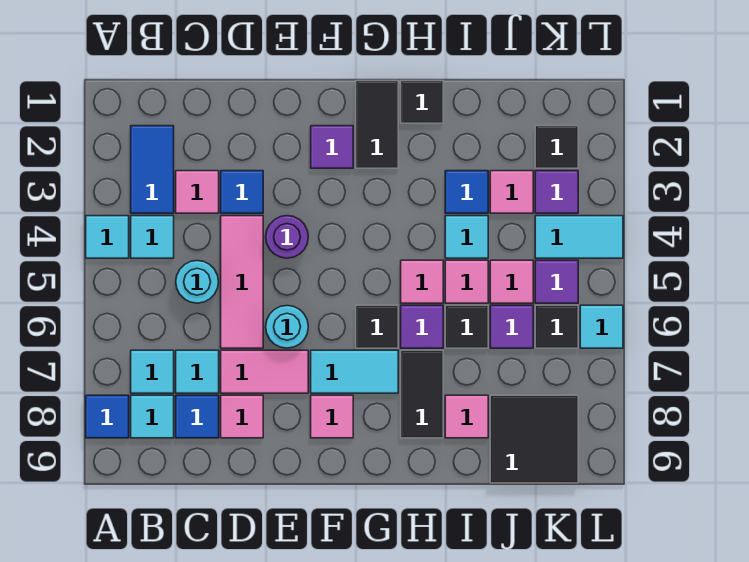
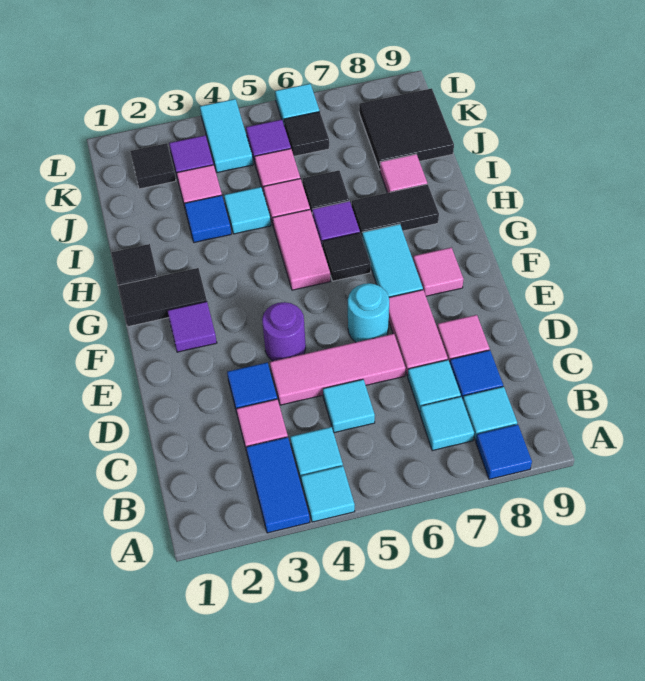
blue tile B2:B3 level 1 -> blue tile A3:B3 level 1
cyan round brick C5 level 1 -> cyan tile C5 level 1
pink tile H5 level 1 -> pink tile G5:H5 level 1
purple tile J6 level 1 -> none

